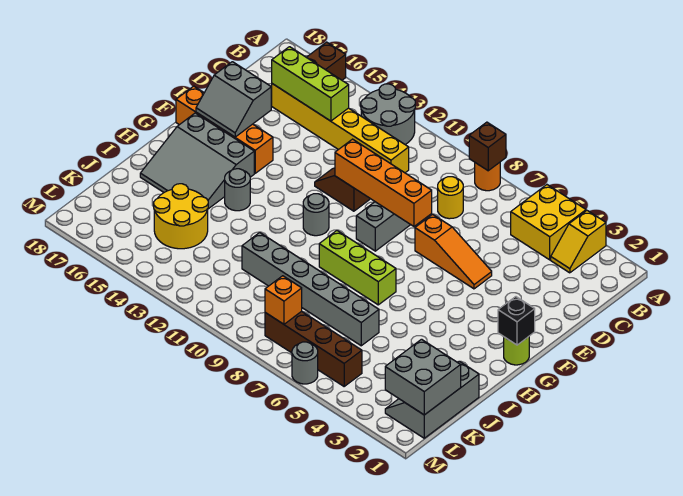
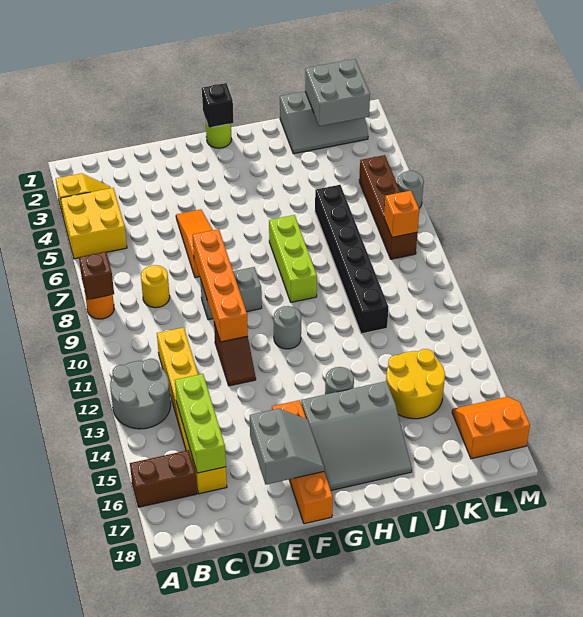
grey slope G15:I17 level 1 top G -> grey slope G15:I17 level 1 top 15
grey brick J6:J11 level 1 -> black brick J6:J11 level 1
none -> orange slope L16:M17 level 1 top 17

